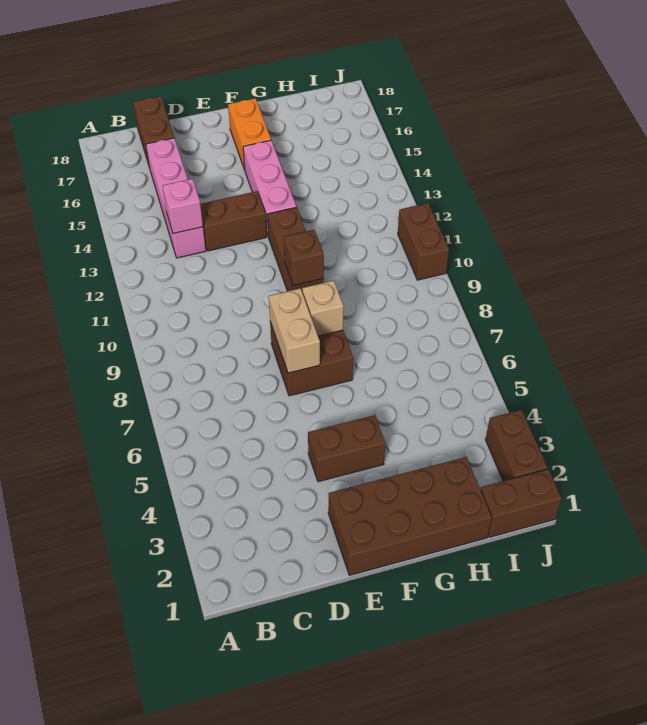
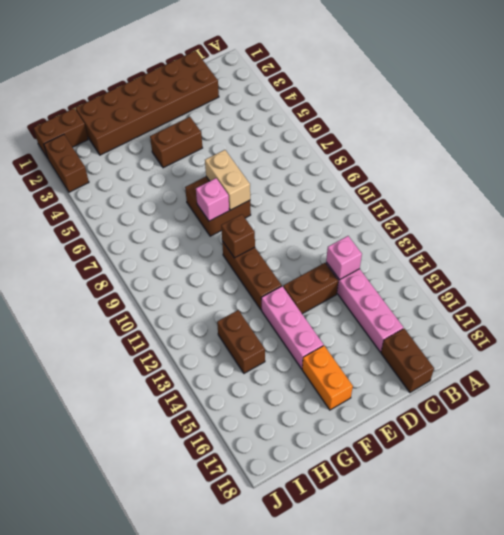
brown brick E1:H2 level 1 -> brown brick C1:H2 level 1
tan brick F8 level 2 -> pink brick F8 level 2
brown brick J10:J11 level 1 -> brown brick H13:H14 level 1

